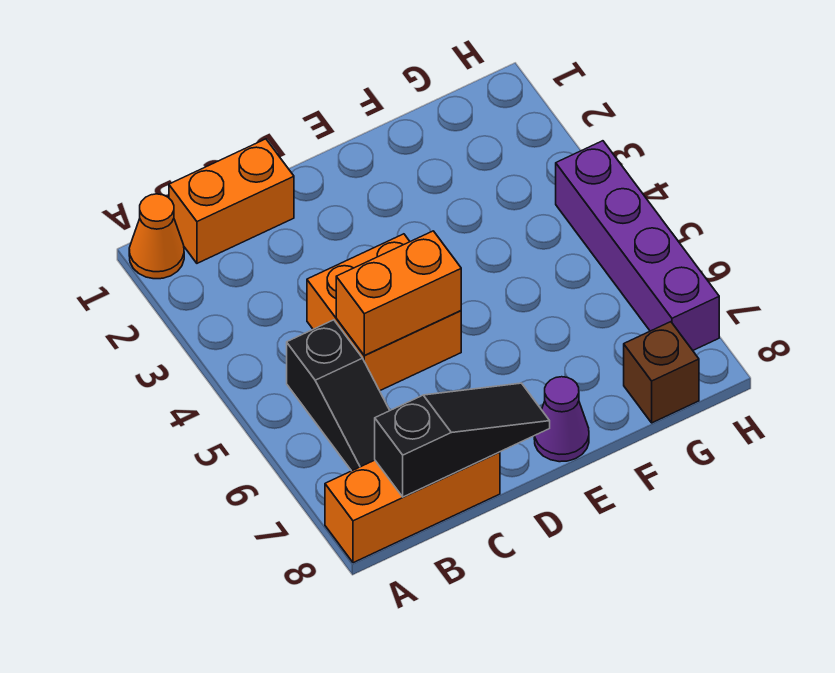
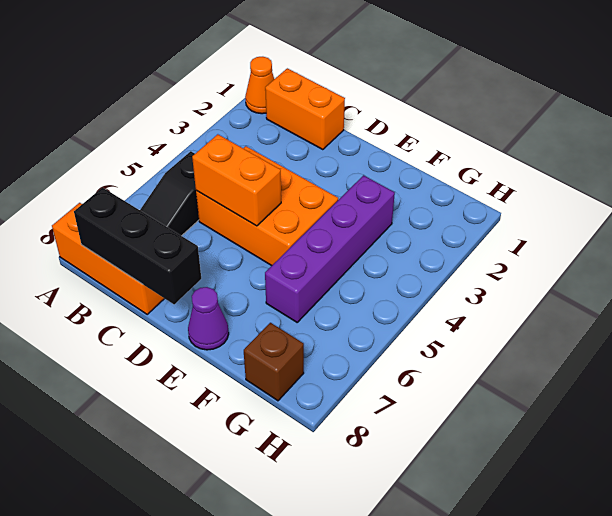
black slope B8:D8 level 2 top B -> black brick B8:D8 level 2
orange brick C4:D5 level 1 -> orange brick C4:E5 level 1
purple brick H4:H7 level 1 -> purple brick F3:F6 level 1

